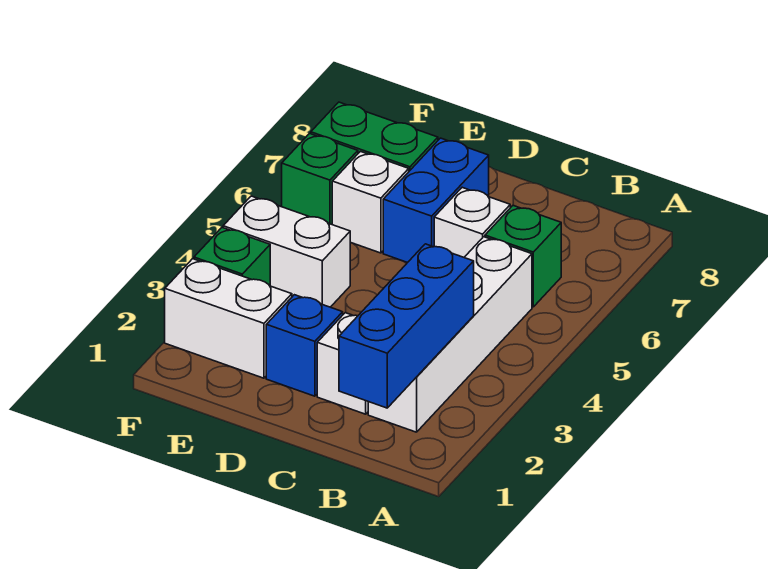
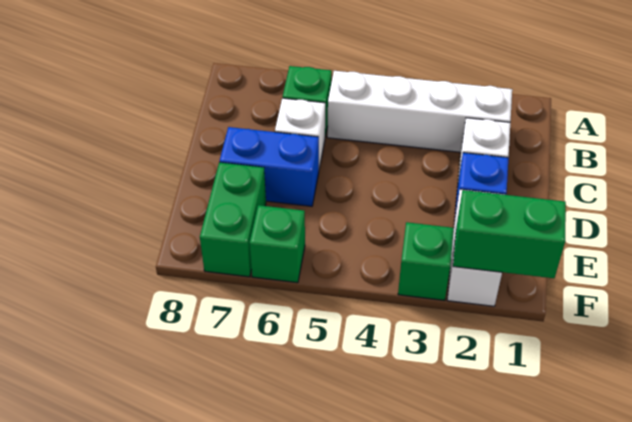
blue brick B1:B3 level 2 -> none
white brick E4:F4 level 1 -> none
white brick E6 level 1 -> none
none -> green brick F1:F2 level 2

